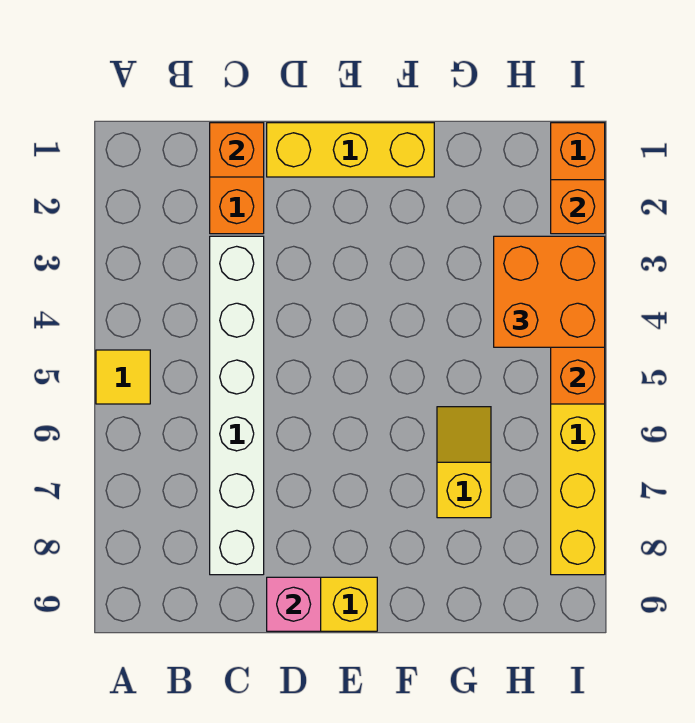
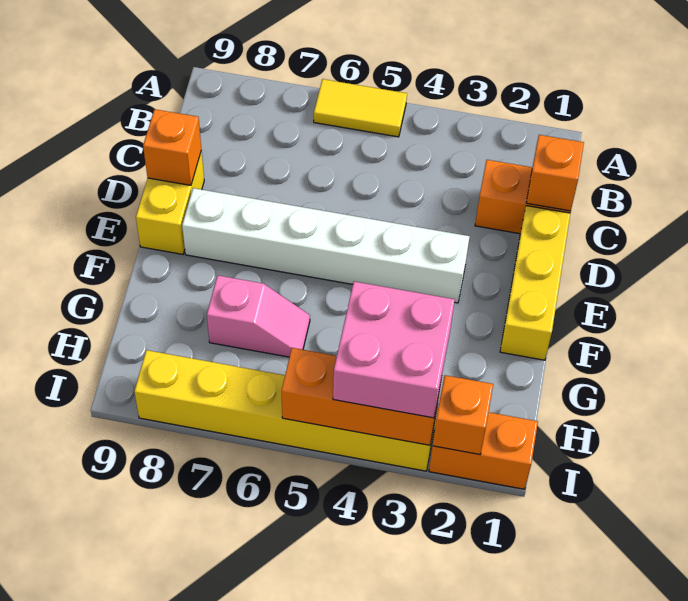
yellow tile A5 level 1 -> yellow tile A5:A6 level 1
white brick C3:C8 level 1 -> white brick E3:E8 level 1
pink brick D9 level 2 -> orange brick D9 level 2
yellow slope G6:G7 level 1 top 7 -> pink slope G6:G7 level 1 top 7
orange brick H3:I4 level 3 -> pink brick H3:I4 level 3

